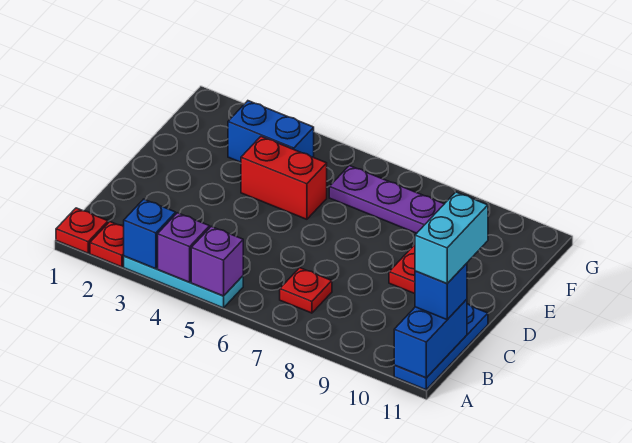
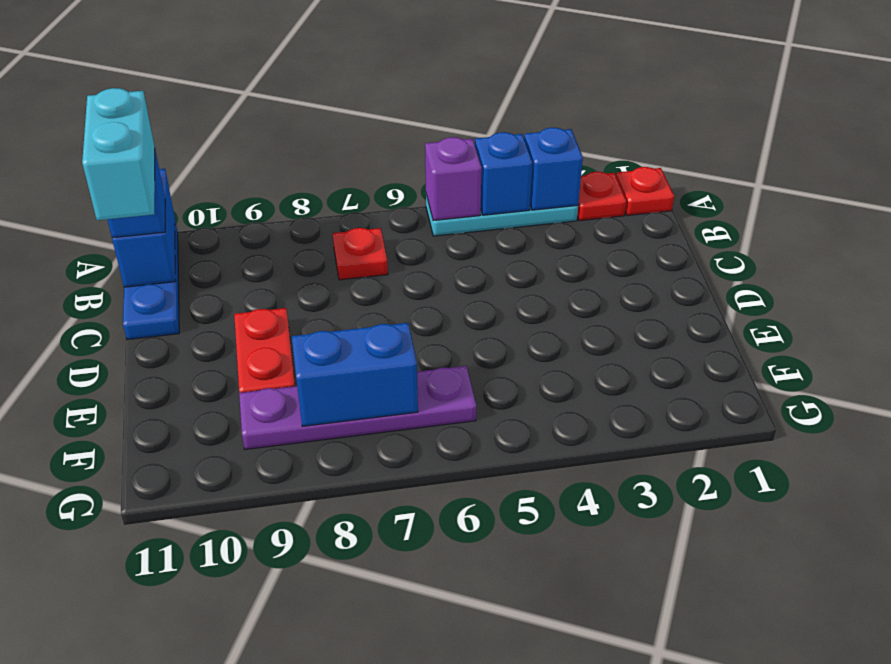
purple brick A4 level 2 -> blue brick A4 level 2
red brick E4:E5 level 1 -> none
blue brick F3:F4 level 1 -> blue brick F7:F8 level 2

